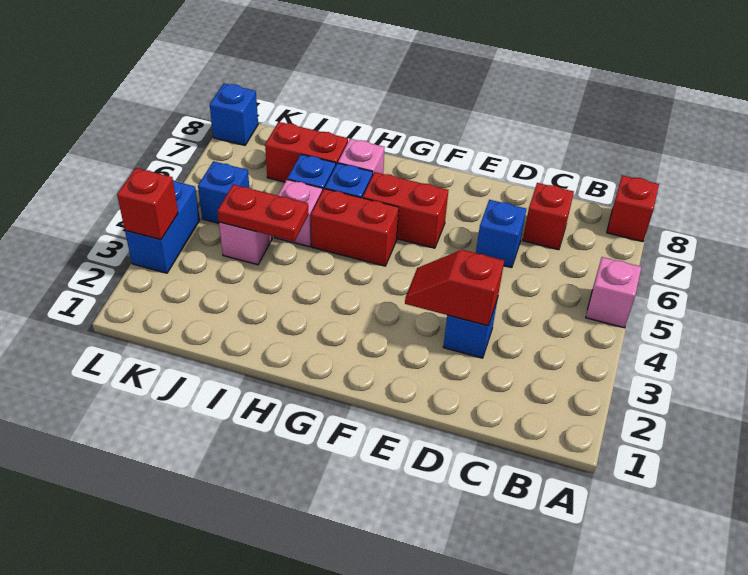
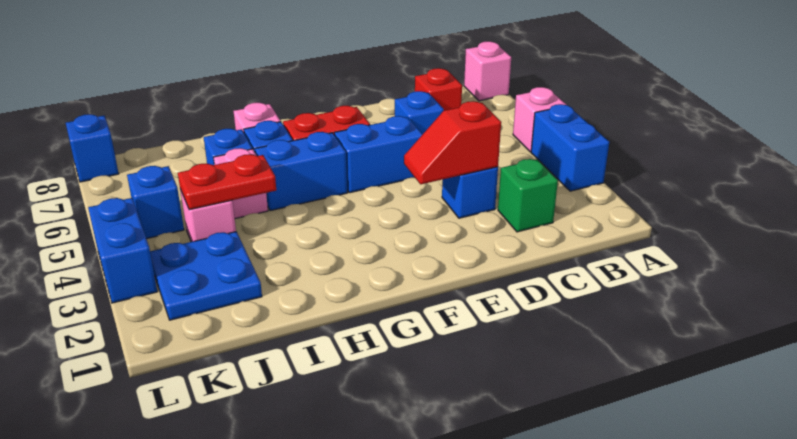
none -> blue brick A3:A4 level 1
red brick A8 level 1 -> pink brick A8 level 1
none -> green brick C2 level 1
none -> blue brick E5:F5 level 1
red brick G5:H5 level 1 -> blue brick G5:H5 level 1
red brick I7:J7 level 1 -> none
none -> blue plate J2:K3 level 1
red brick L3 level 2 -> none

